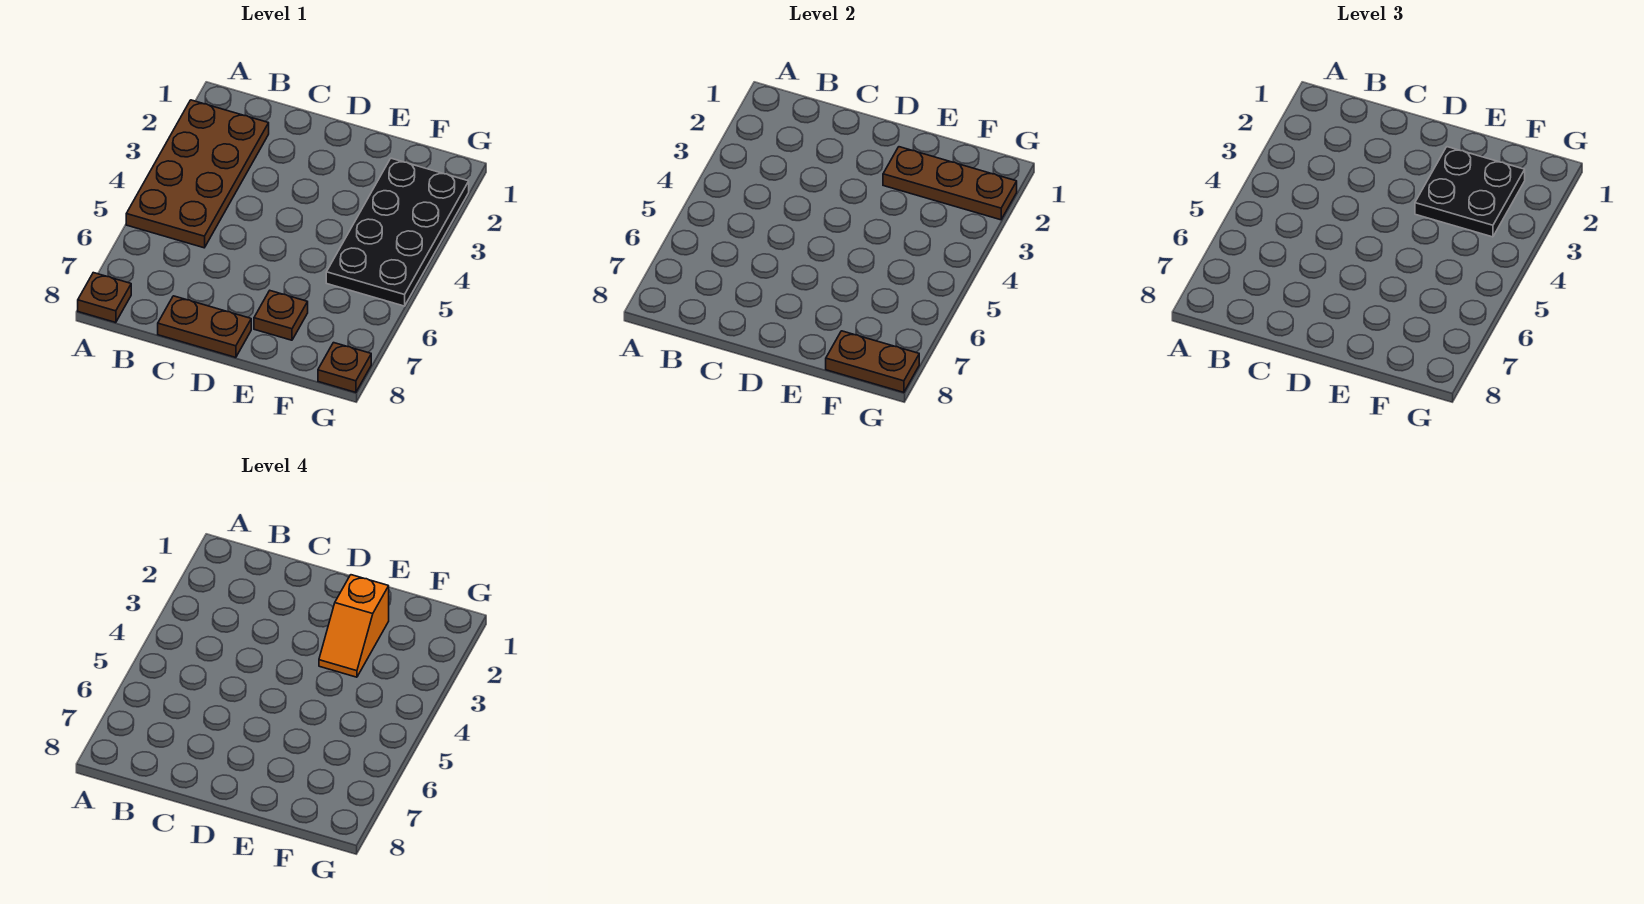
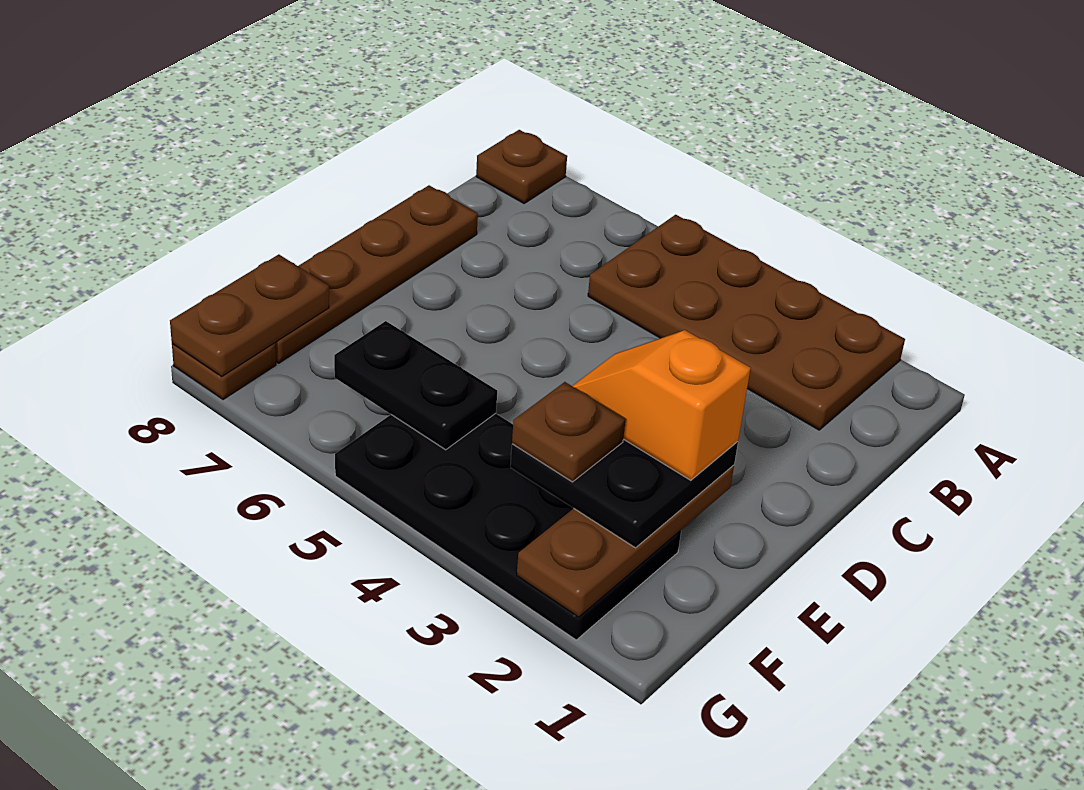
brown plate C8:D8 level 1 -> brown plate C8:F8 level 1
brown plate E7 level 1 -> brown plate F3 level 4
none -> black plate F5:F6 level 2

